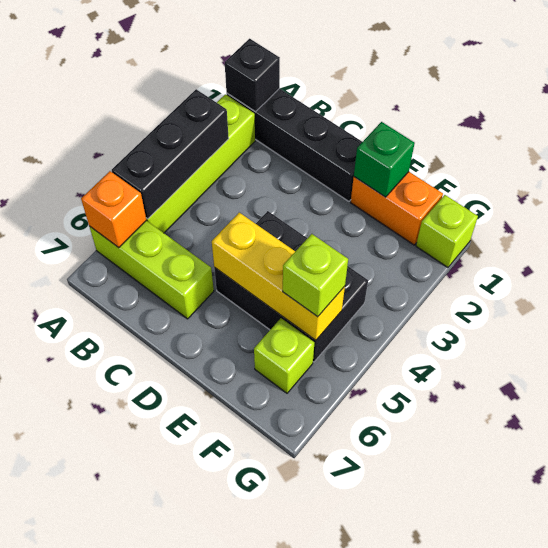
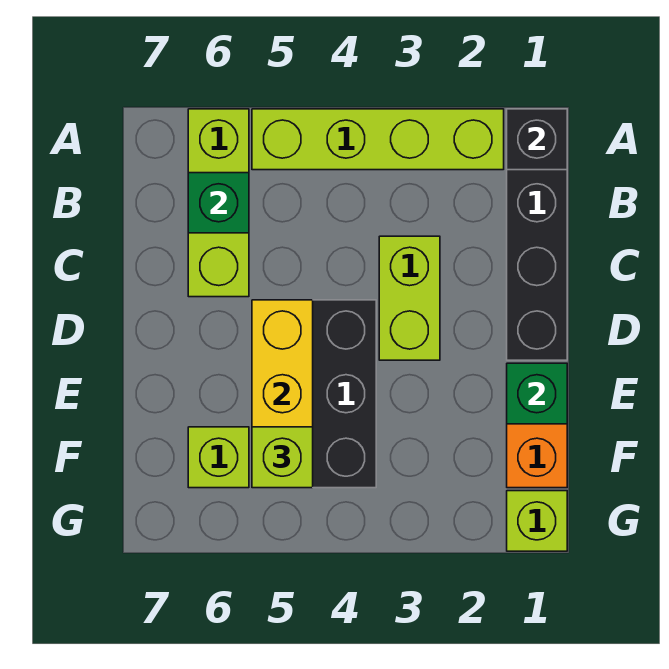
black brick A3:A5 level 2 -> none
orange brick A6 level 2 -> none
none -> green brick B6 level 2
none -> lime brick C3:D3 level 1

